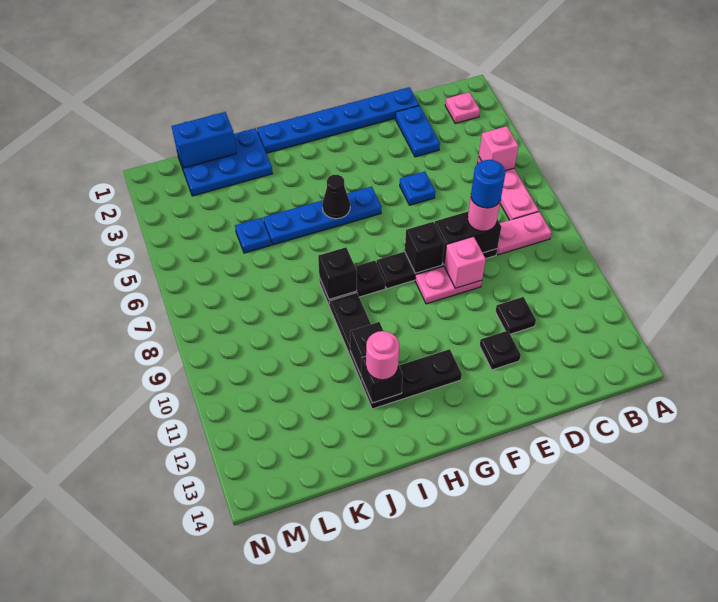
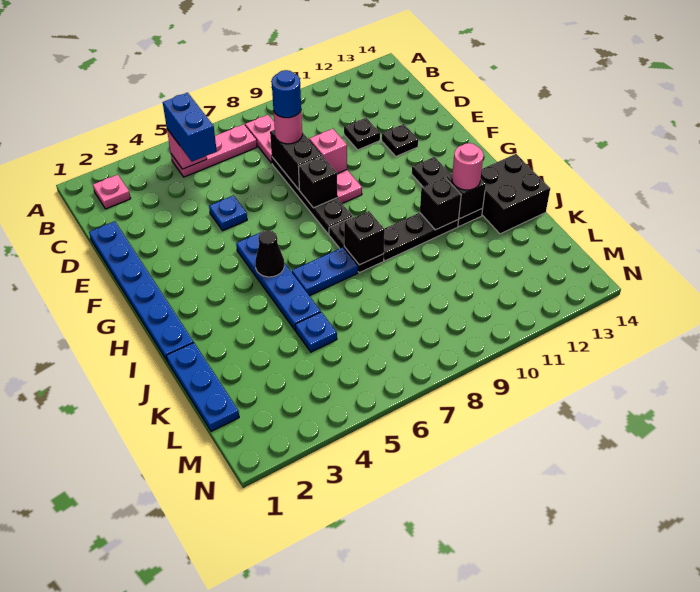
blue plate D2:D3 level 1 -> blue plate I6:I7 level 1
none -> black brick I13:J14 level 1
blue plate J1:L2 level 1 -> blue plate J1:L1 level 1
blue brick K1:L1 level 2 -> blue brick B5:C5 level 3

